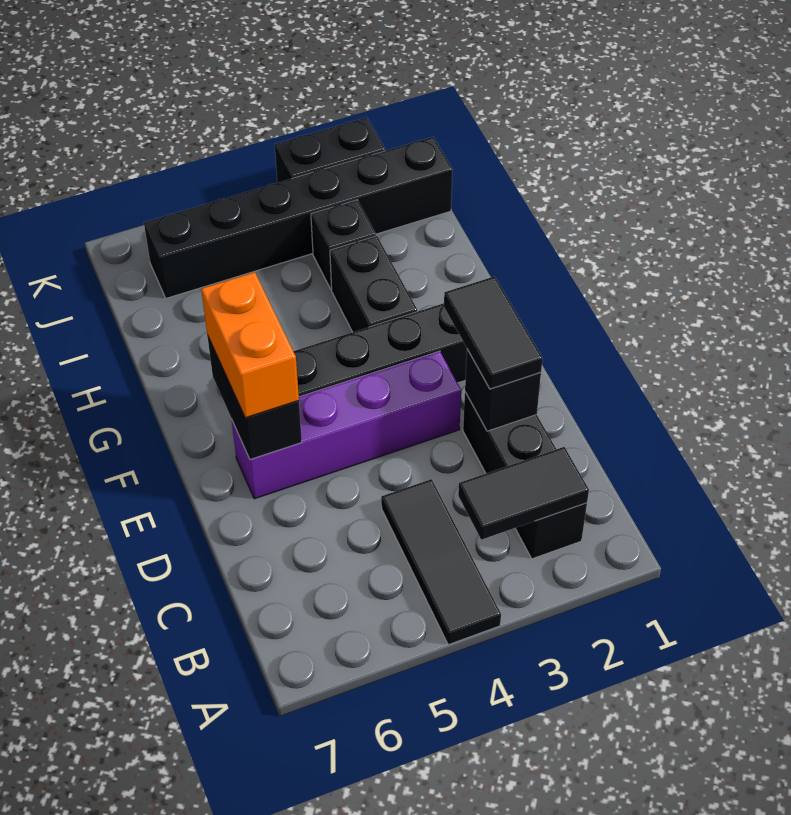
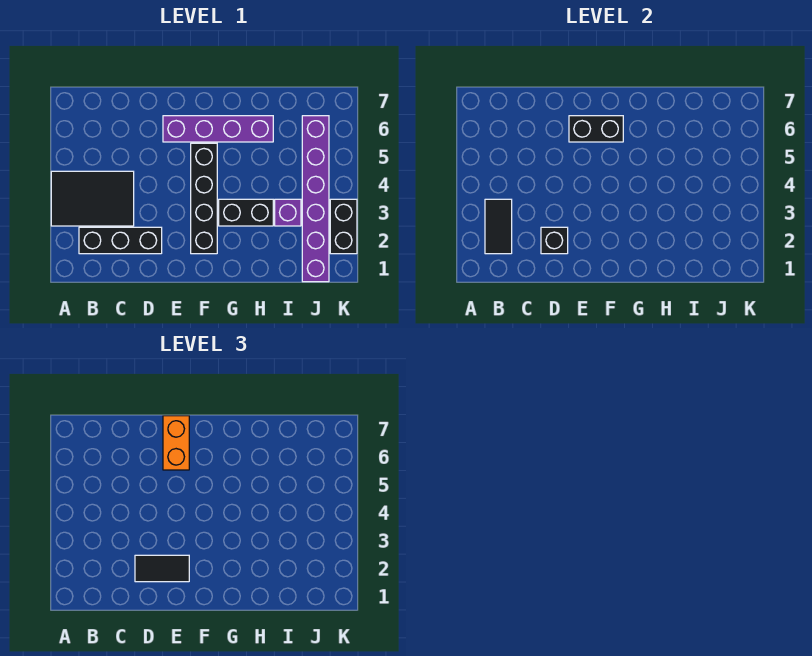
black tile A4:C4 level 1 -> black tile A3:C4 level 1
purple brick E3:E6 level 1 -> purple brick E6:H6 level 1
orange brick E6:F6 level 3 -> orange brick E6:E7 level 3
black brick I3 level 1 -> purple brick I3 level 1
black brick J1:J6 level 1 -> purple brick J1:J6 level 1

